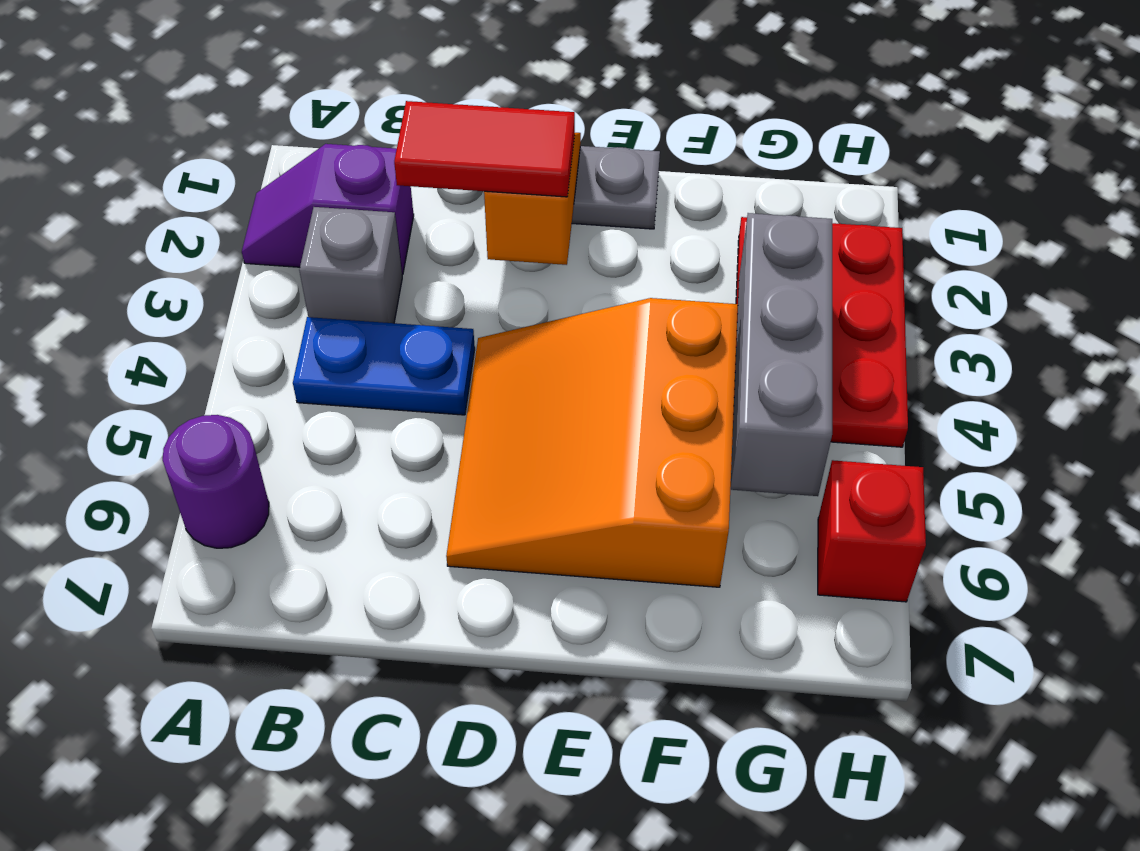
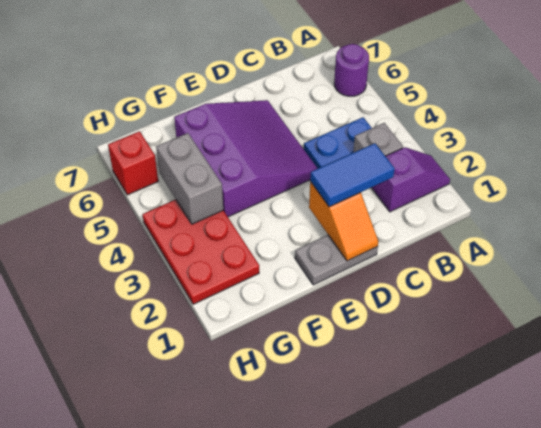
red tile C2:D2 level 3 -> blue tile C2:D2 level 3
orange slope D4:F6 level 1 top F -> purple slope D4:F6 level 1 top F
grey brick G3:G5 level 2 -> grey brick G4:G5 level 2

